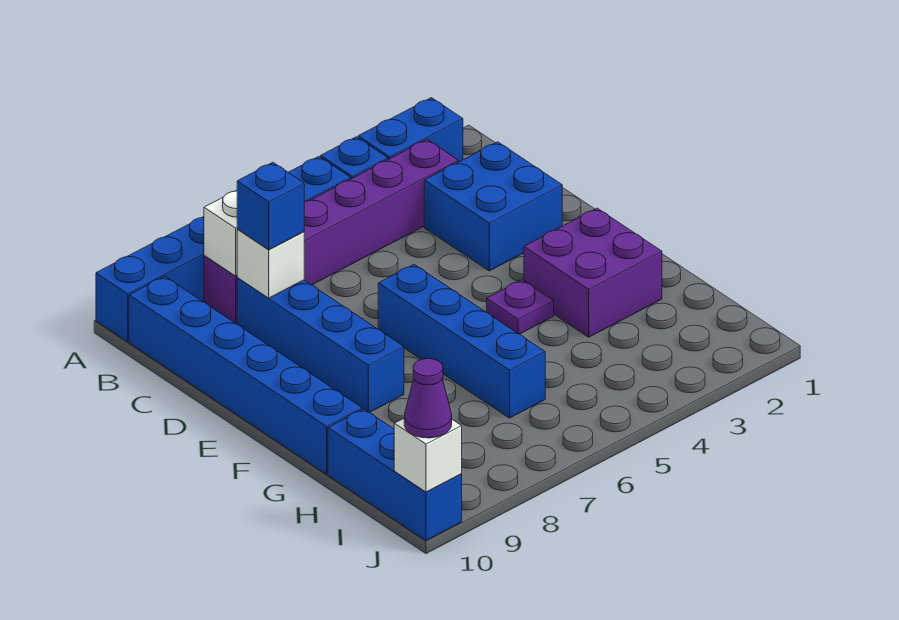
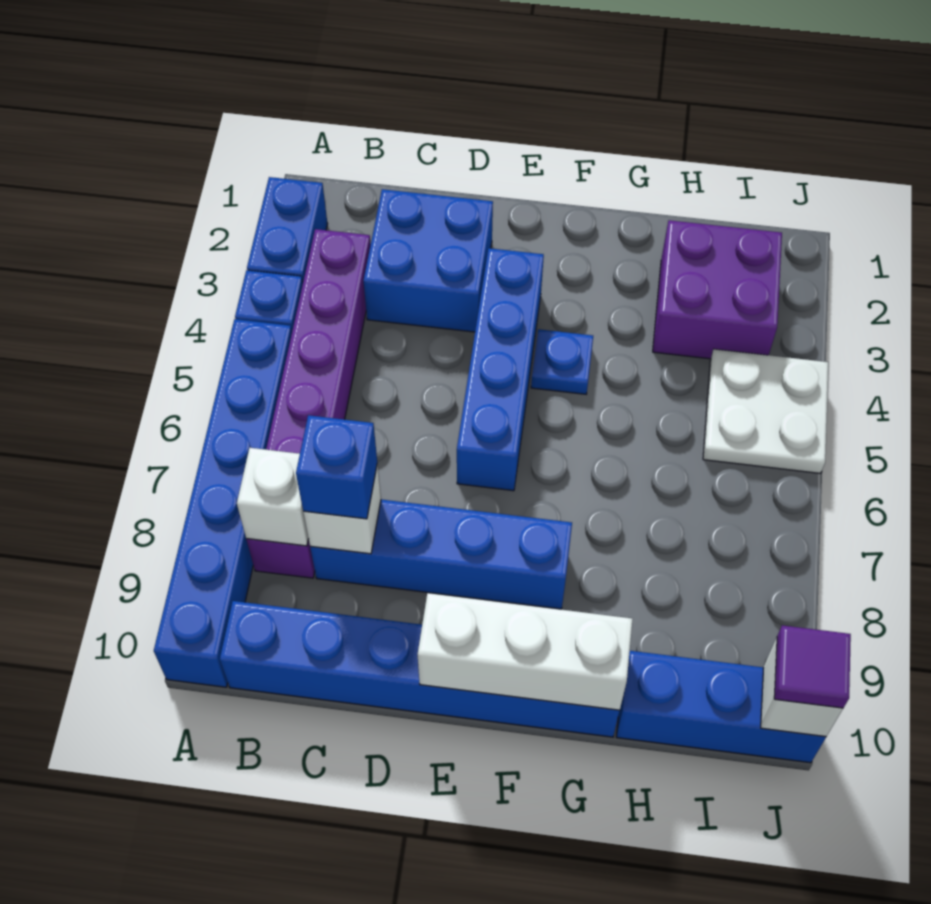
blue brick E6:H6 level 1 -> blue brick E3:E6 level 1
none -> white brick E10:G10 level 2
purple brick F2:G3 level 1 -> purple brick H2:I3 level 1
purple plate F4 level 1 -> blue plate F4 level 1
none -> white plate I4:J5 level 1
purple cone J10 level 3 -> purple tile J10 level 3

